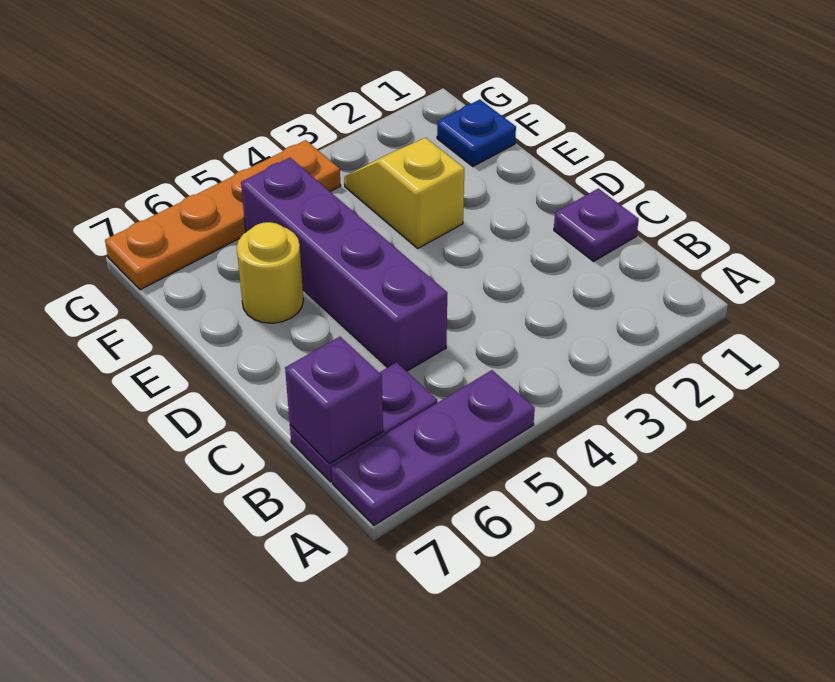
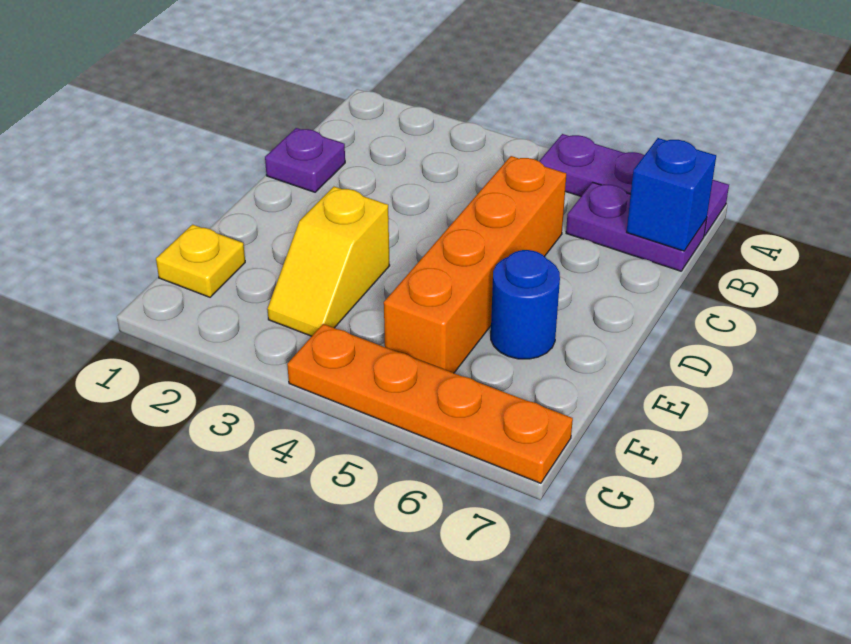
purple brick B7 level 2 -> blue brick B7 level 2
purple brick C5:F5 level 1 -> orange brick C5:F5 level 1
yellow round brick E6 level 1 -> blue round brick E6 level 1
blue plate F1 level 1 -> yellow plate F1 level 1

